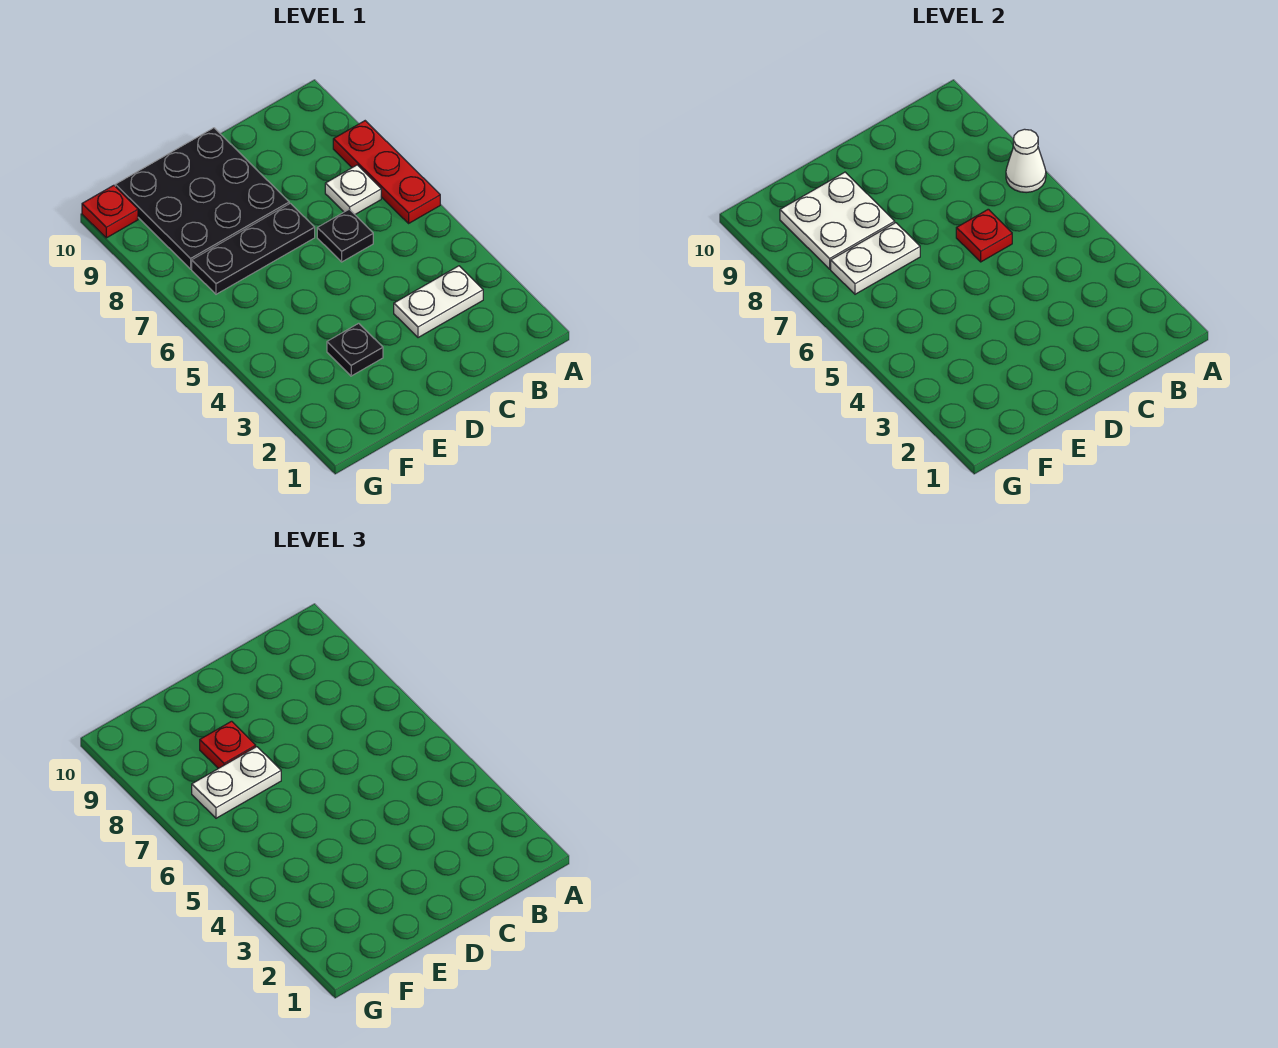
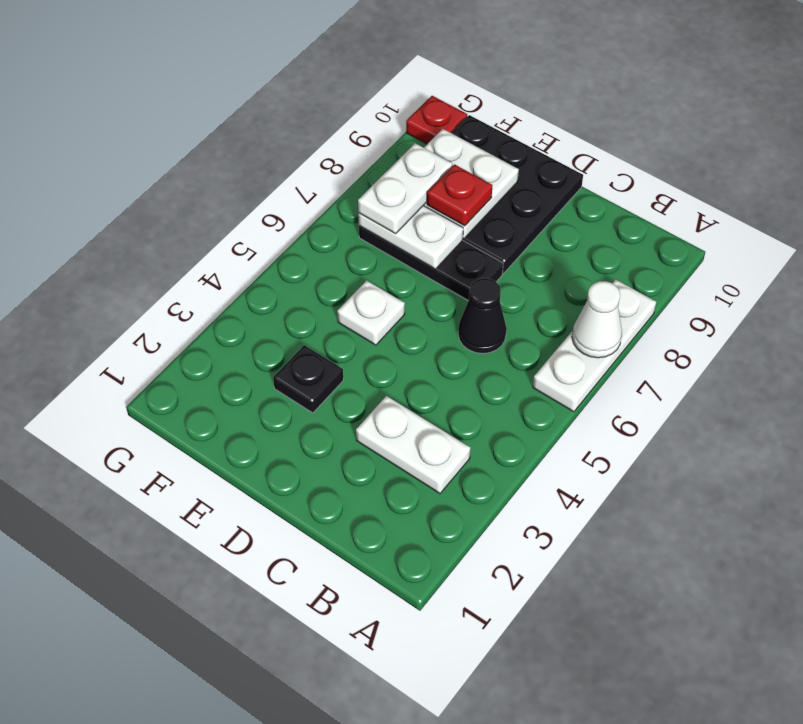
red plate A6:A8 level 1 -> white plate A6:A8 level 1
white plate B7 level 1 -> white plate E5 level 1
black plate C6 level 1 -> black cone C6 level 1
red plate C6 level 2 -> none
white plate E7:F7 level 3 -> white plate F7:F8 level 3

